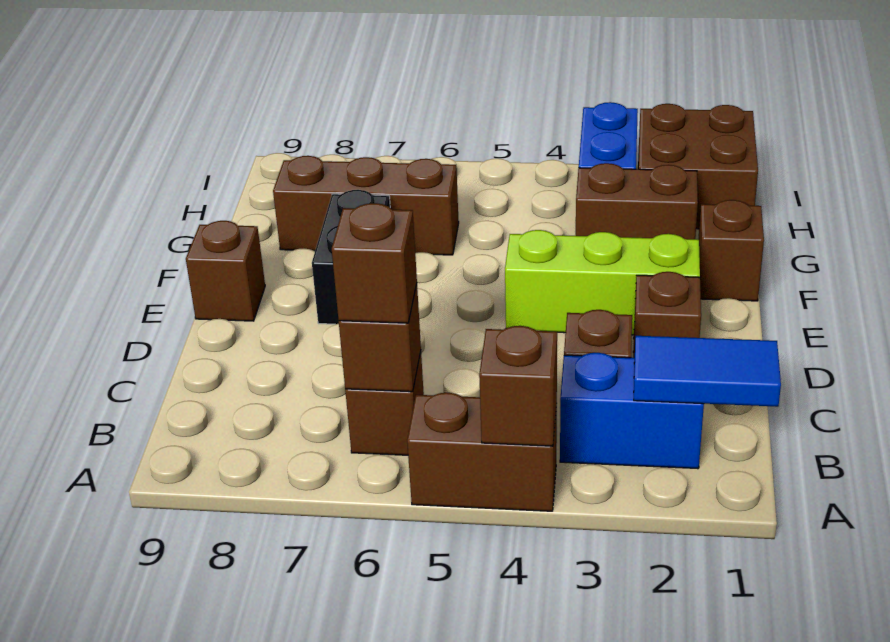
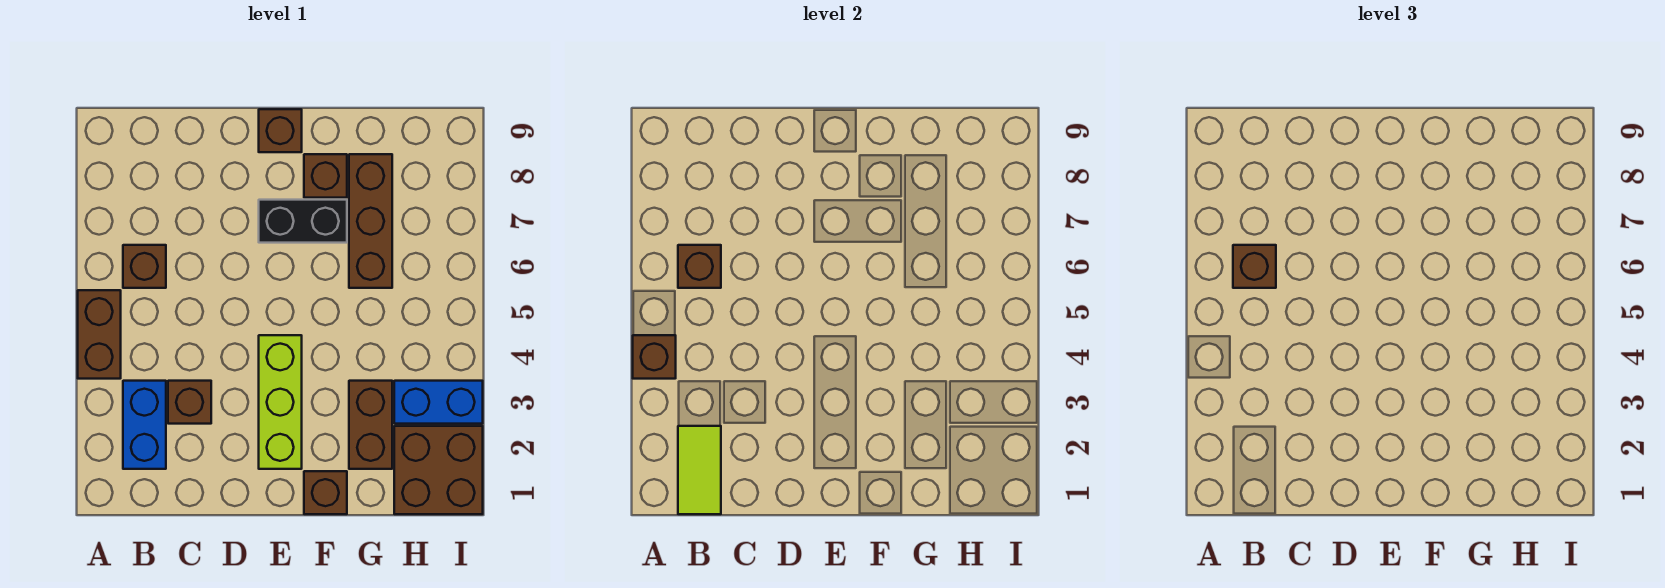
blue tile B1:B2 level 2 -> lime tile B1:B2 level 2
brown brick D2 level 1 -> brown brick F8 level 1

